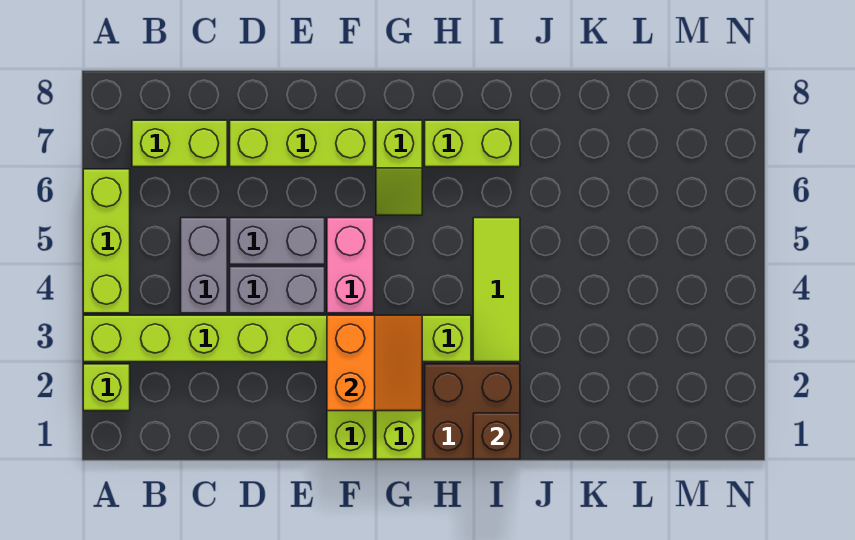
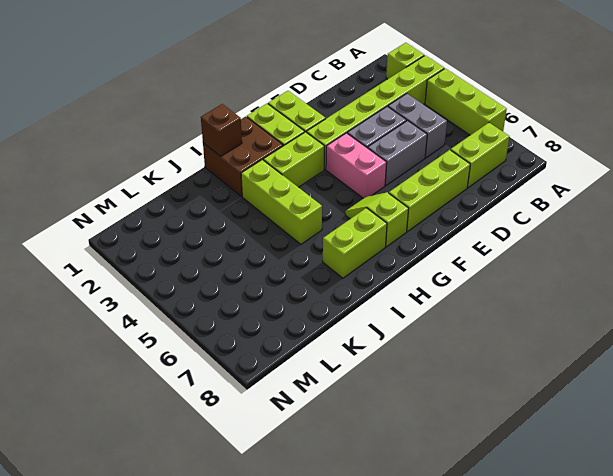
orange slope F2:G3 level 2 top F -> none
lime tile I3:I5 level 1 -> lime brick I3:I5 level 1

